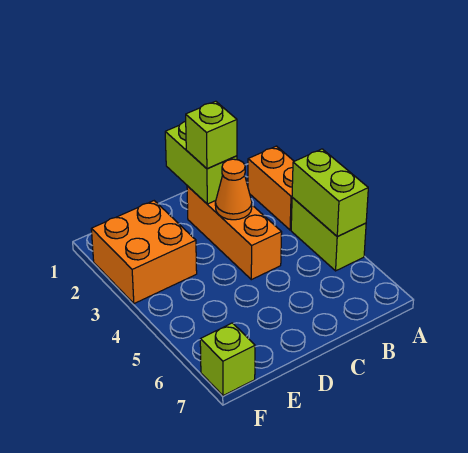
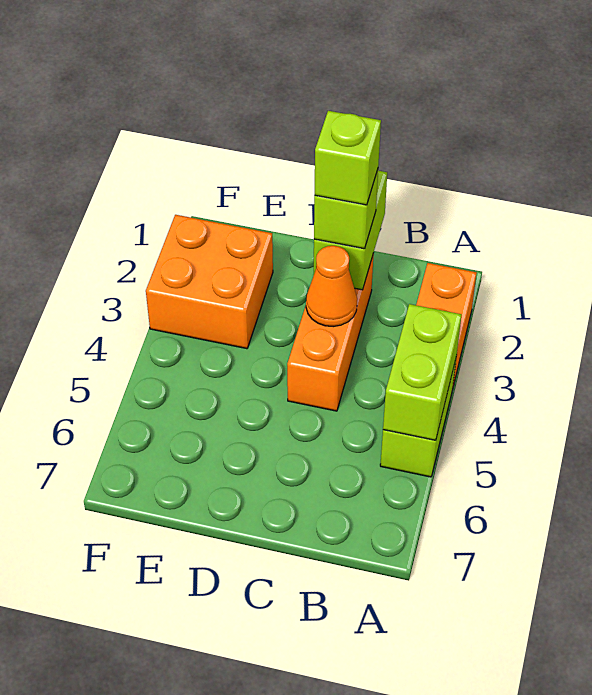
lime brick F7 level 1 -> lime brick C2 level 4

